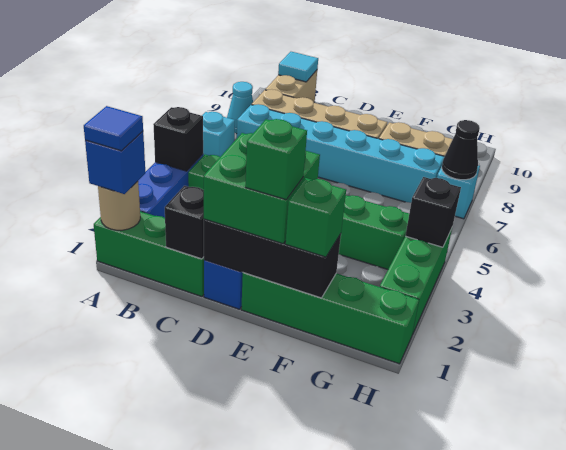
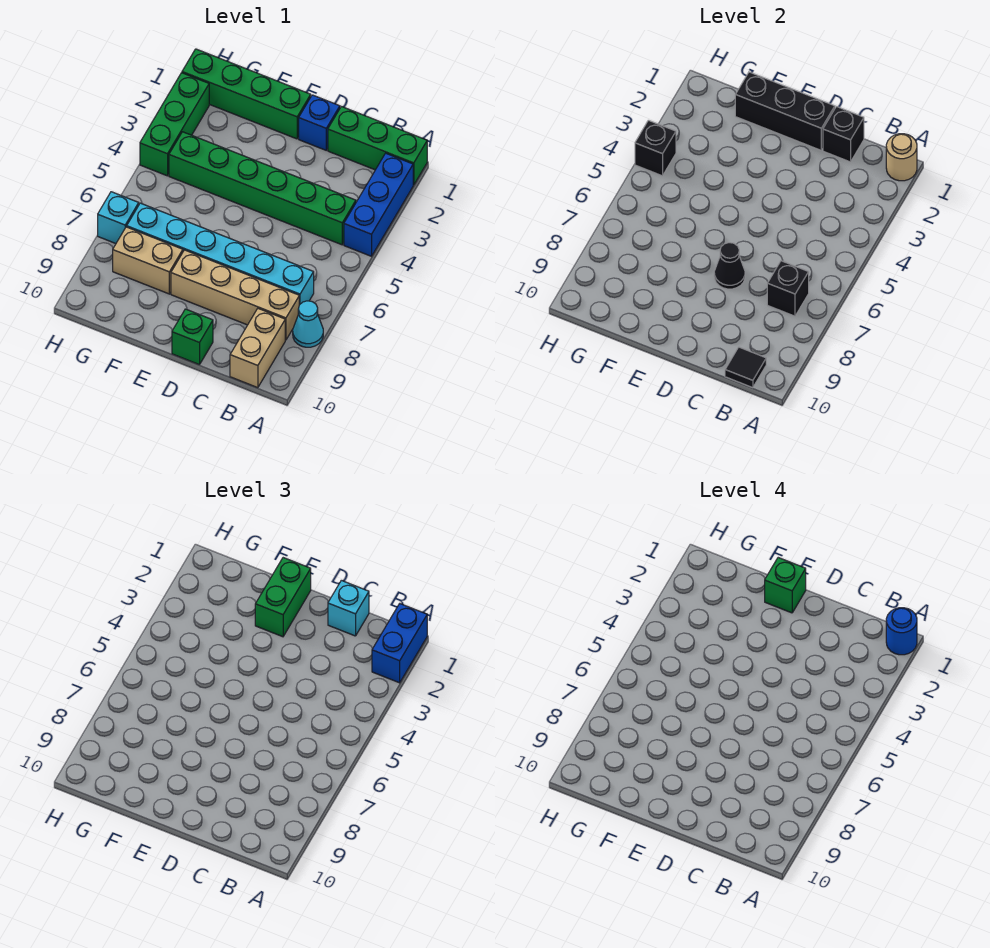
blue brick A1 level 3 -> blue brick A1:A2 level 3
blue tile A1 level 4 -> blue round brick A1 level 4
black brick A4 level 2 -> black brick B7 level 2
cyan brick A6 level 1 -> cyan brick C1 level 3
cyan tile B10 level 2 -> black tile B10 level 2
green brick D1:E2 level 3 -> green brick E1:E2 level 3
green brick F1 level 3 -> green brick D10 level 1
black cone H7 level 2 -> black cone D7 level 2

